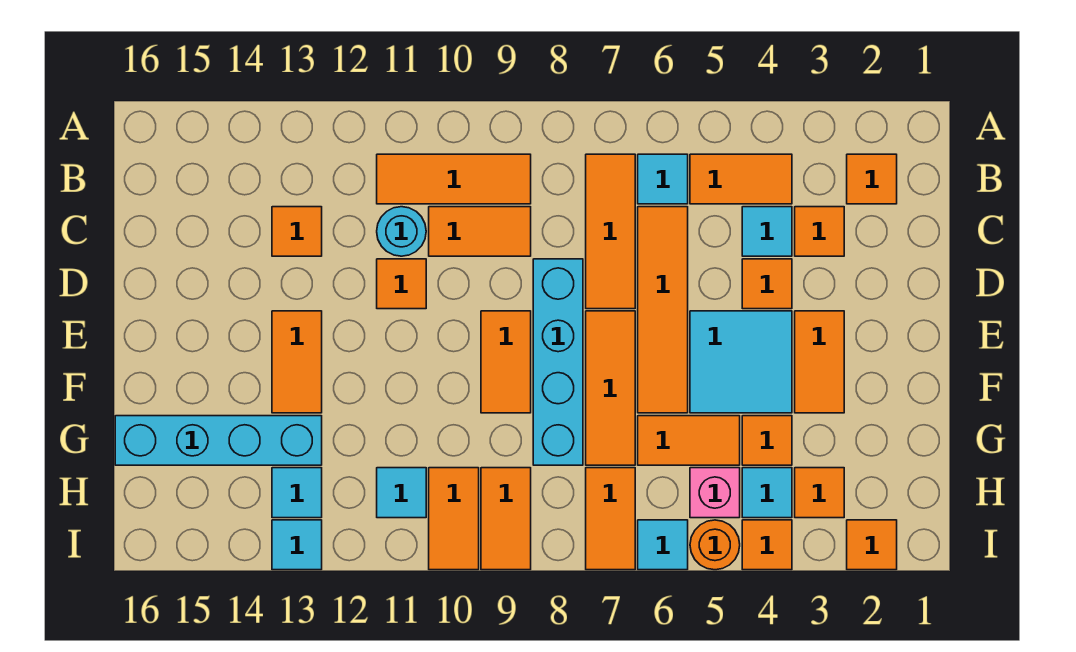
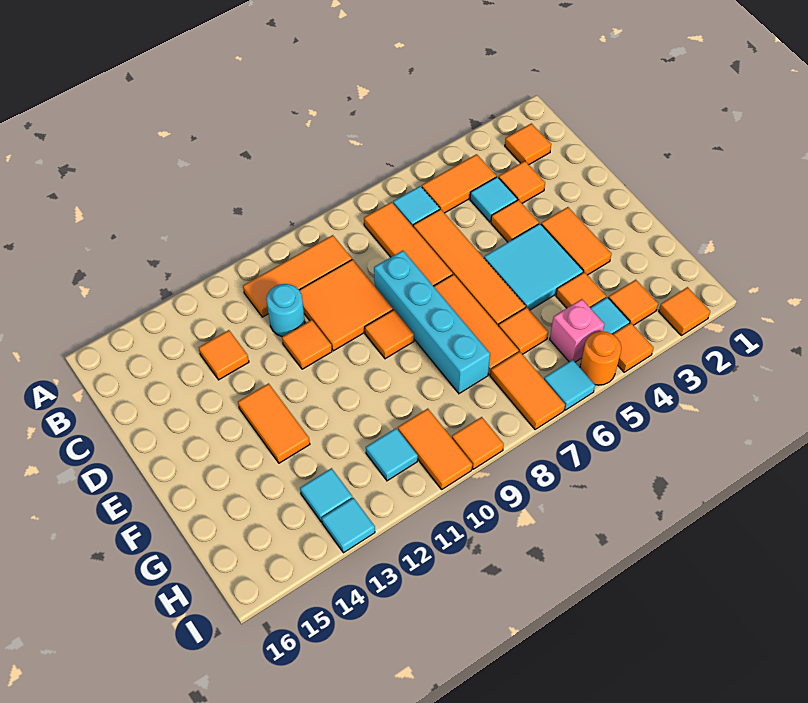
orange tile C9:C10 level 1 -> orange tile C9:D10 level 1
orange tile E9:F9 level 1 -> orange tile E9 level 1
orange tile G5:G6 level 1 -> orange tile G6 level 1
cyan brick G13:G16 level 1 -> none
orange tile H9:I9 level 1 -> orange tile I9 level 1

